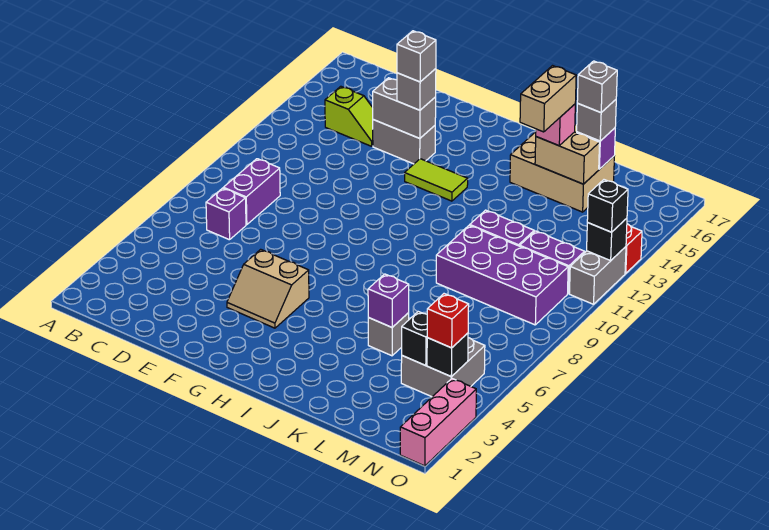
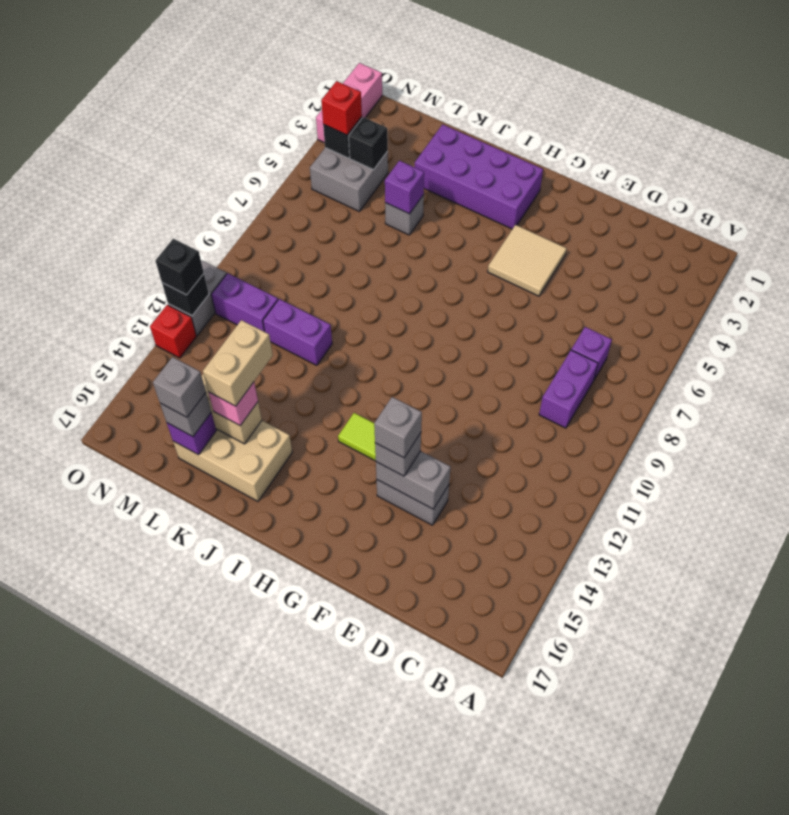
lime slope C14:D14 level 1 top C -> none
tan slope F4:G5 level 1 top 5 -> tan tile F4:G5 level 1
purple brick K9:N10 level 1 -> purple brick H2:K3 level 1

